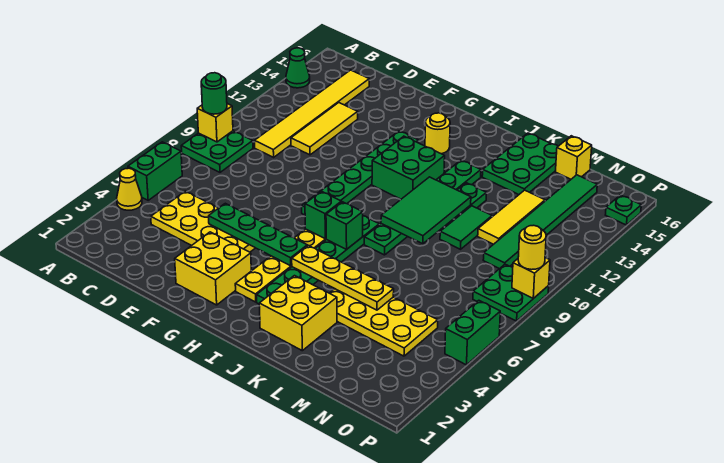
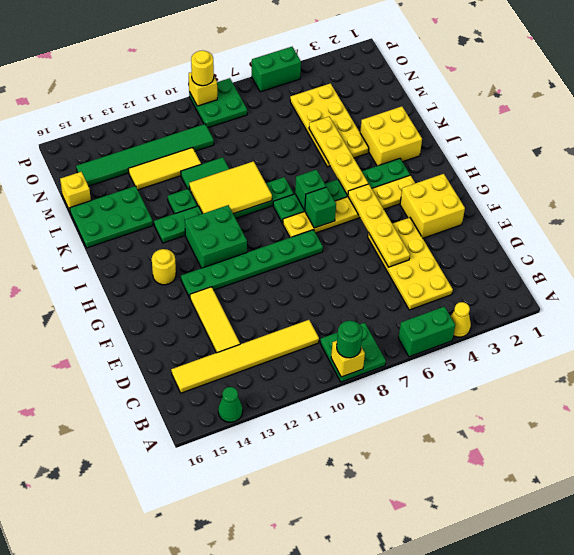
yellow tile D11:D13 level 1 -> yellow tile D13:F13 level 1
green plate E5:H5 level 2 -> yellow plate E5:H5 level 2
green tile J9:K11 level 2 -> yellow tile J9:K11 level 2
green plate P15 level 1 -> none

